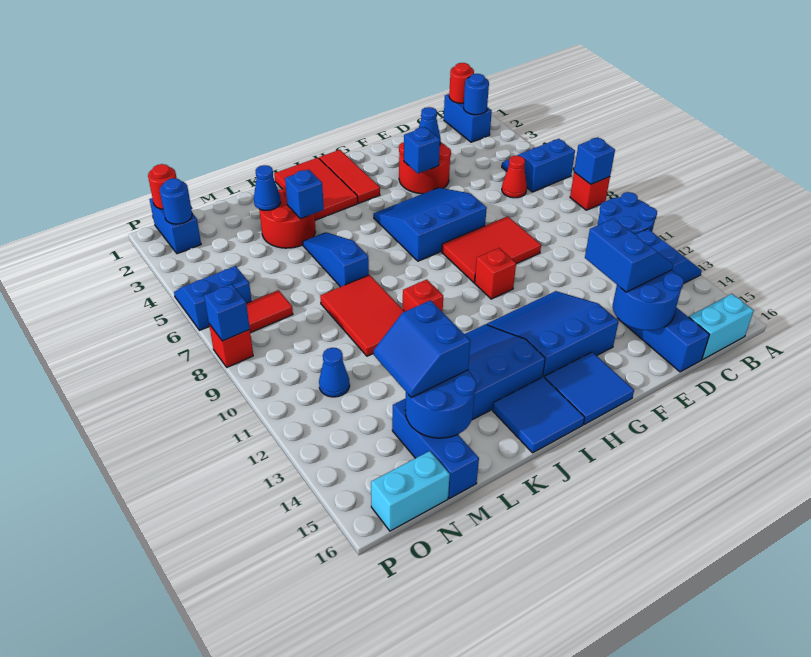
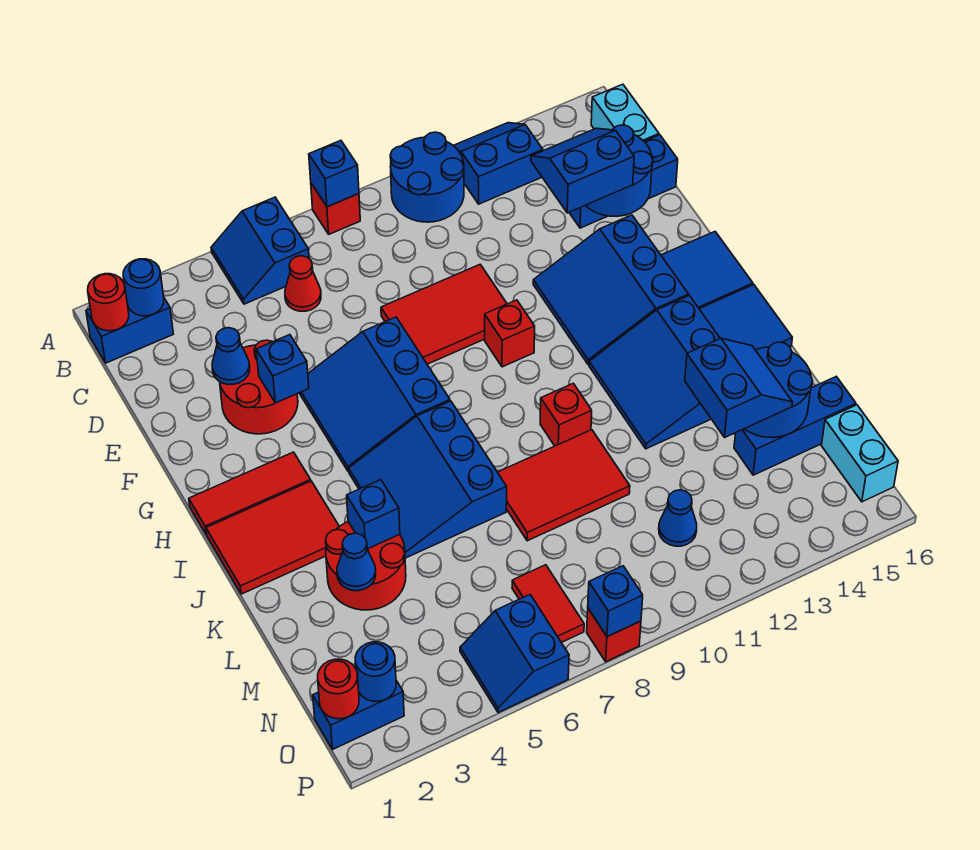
red tile E8:G9 level 1 -> red tile E8:F10 level 1
blue slope K5:K7 level 1 top 7 -> blue slope I5:K7 level 1 top 7
blue slope L13:M14 level 3 top L -> blue slope L13:M14 level 3 top 13

